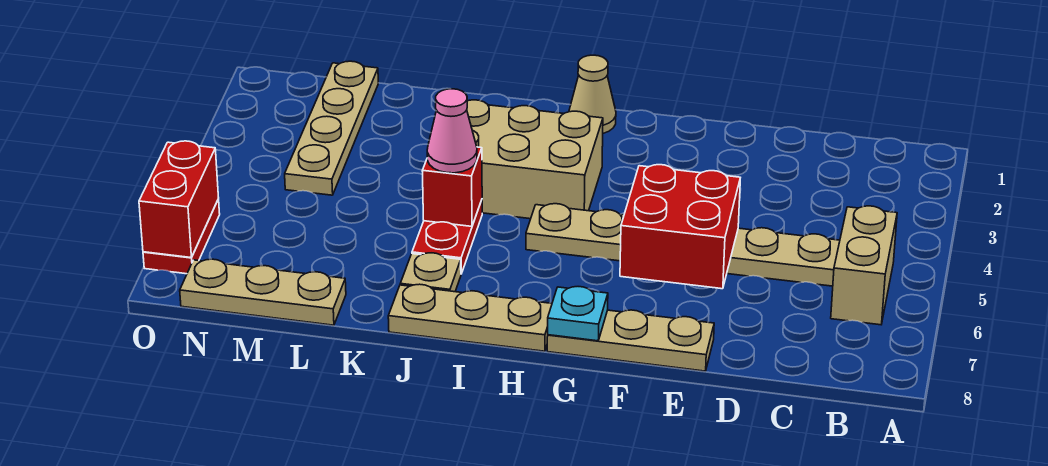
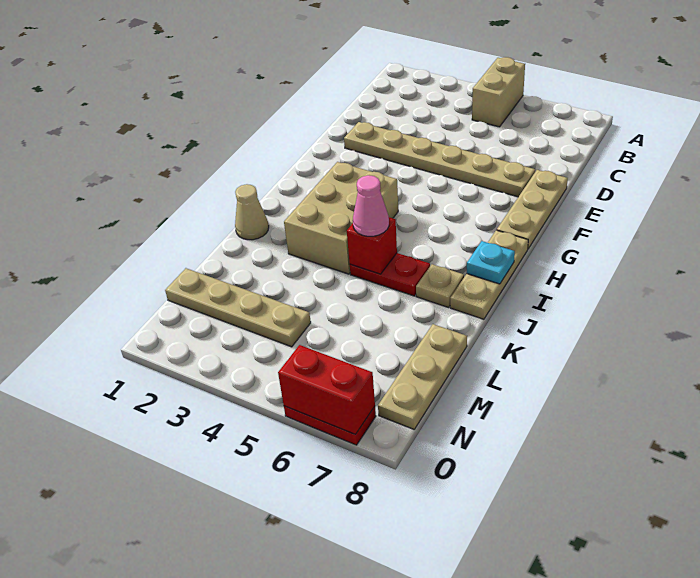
tan brick B5:B6 level 1 -> tan brick A5:B5 level 1
tan plate C5:H5 level 1 -> tan plate E2:E7 level 1
red brick E5:F6 level 2 -> none
cyan plate G8 level 2 -> cyan plate I8 level 2
tan cone H1 level 1 -> tan cone J1 level 1

